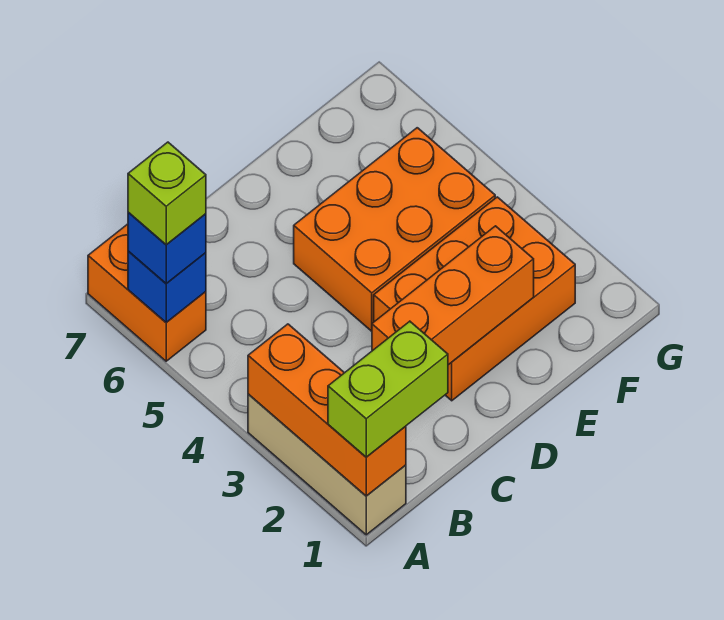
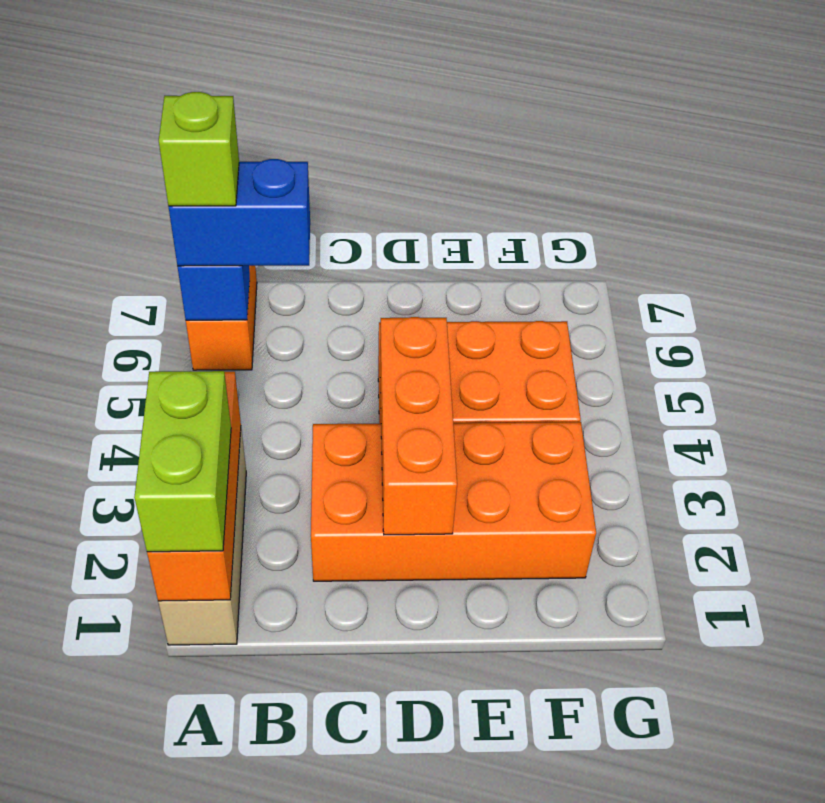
lime brick A1:B1 level 3 -> lime brick A1:A2 level 3
blue brick A6 level 3 -> blue brick A6:B6 level 3
orange brick C2:E2 level 2 -> orange brick D2:D4 level 2
orange brick D2:F3 level 1 -> orange brick C2:F3 level 1

